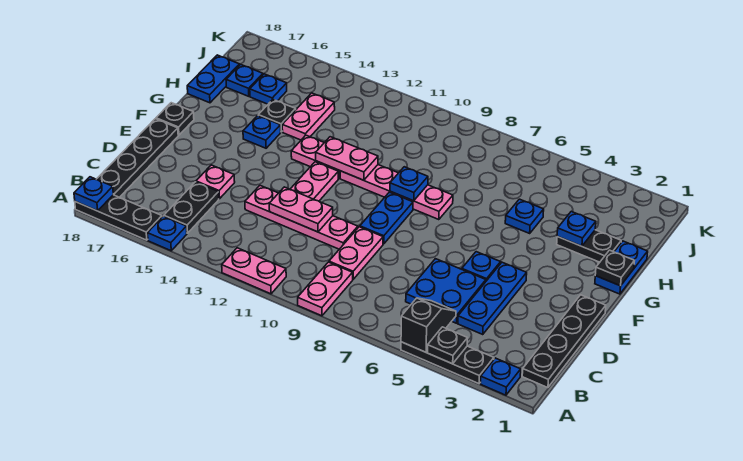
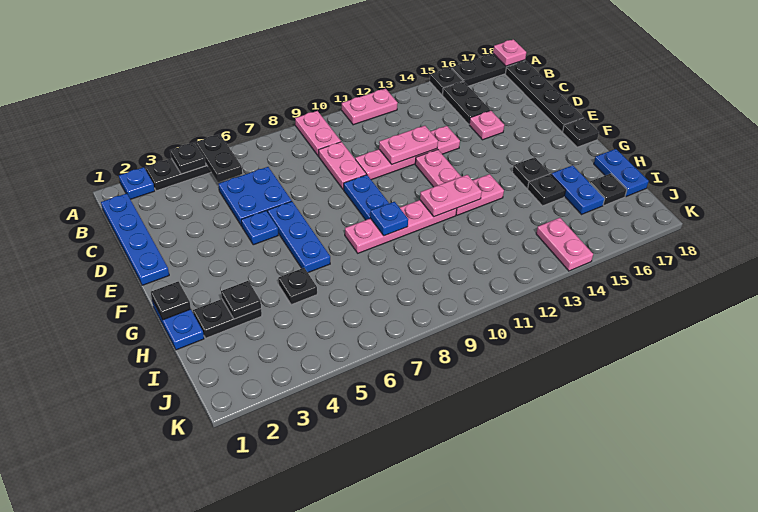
black slope A5:B5 level 2 top A -> black plate A5:B5 level 2
blue plate A15 level 1 -> black plate A15 level 1
blue plate A18 level 2 -> pink plate A18 level 2
black plate B1:E1 level 1 -> blue plate B1:E1 level 1
blue plate C4:E4 level 1 -> blue plate E6:G6 level 1
blue plate G15 level 1 -> black plate G15 level 1
blue plate H3 level 2 -> black plate H3 level 2
blue plate H5 level 1 -> black plate H5 level 1
pink plate H14:I14 level 1 -> pink plate J14:K14 level 1
blue plate I16 level 1 -> blue plate H16:I16 level 1
blue plate I17 level 1 -> black plate I17 level 1

